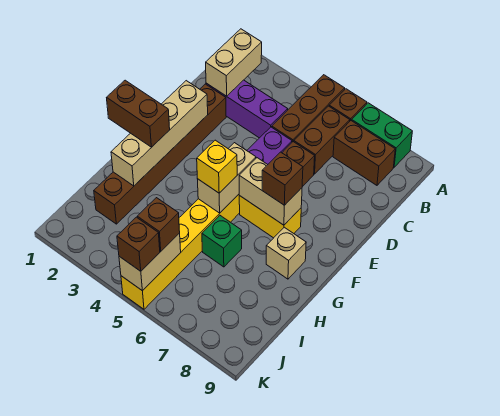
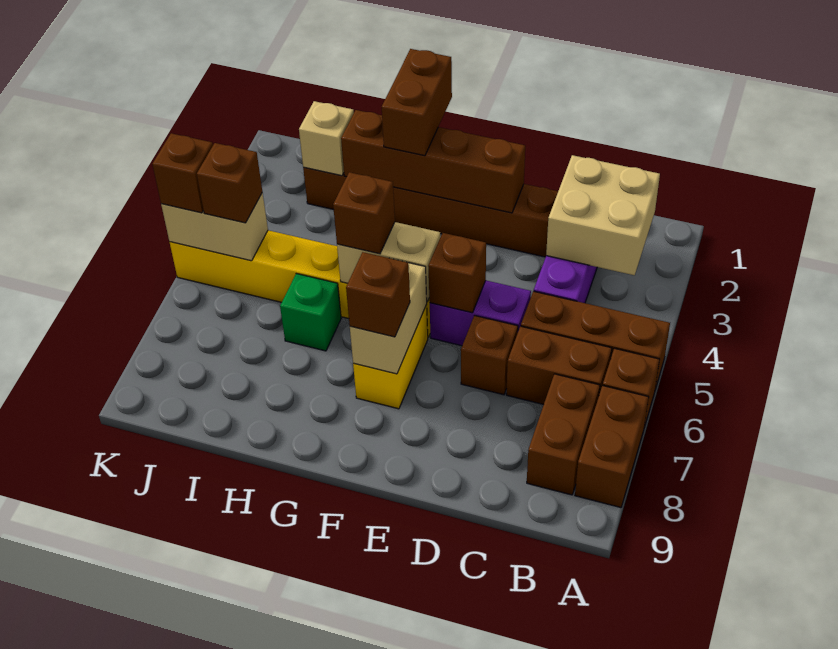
green brick A7:A8 level 1 -> brown brick A7:A8 level 1
tan brick B2:C2 level 2 -> tan brick B2:C3 level 2
tan brick E2:H2 level 2 -> brown brick E2:H2 level 2
none -> brown brick E5 level 2
yellow brick G5 level 3 -> brown brick G5 level 3
tan brick G8 level 1 -> tan brick I2 level 2

